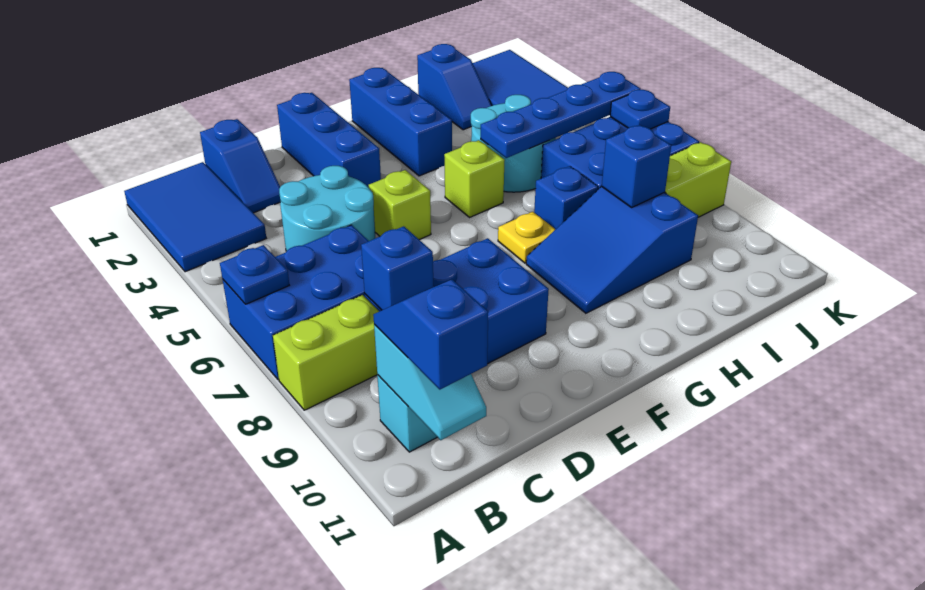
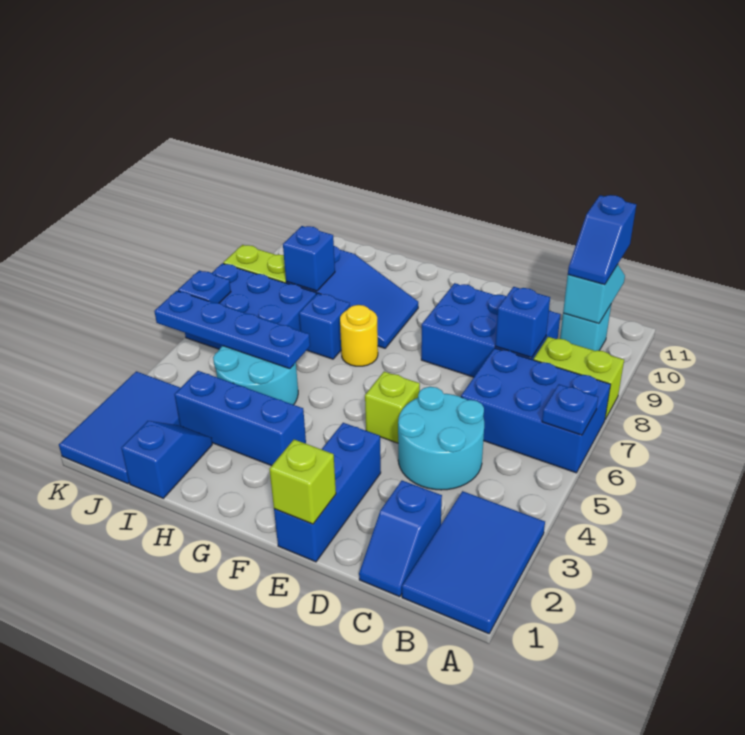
blue slope C1:C2 level 1 top 1 -> blue slope C1:C2 level 1 top 2
blue brick G1:G3 level 1 -> blue brick G3:I3 level 1
lime brick G5 level 1 -> lime brick E1 level 2
yellow plate G7 level 1 -> yellow round brick G7 level 1

